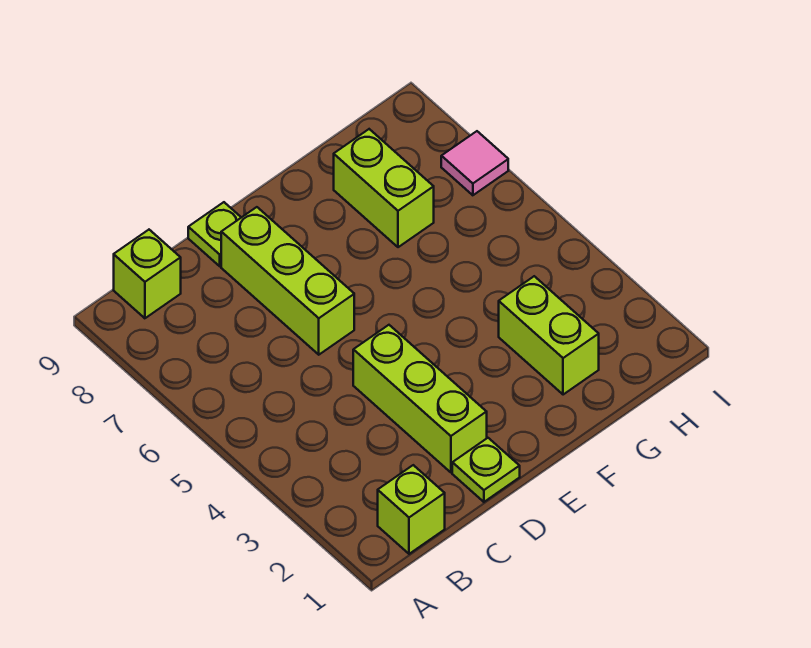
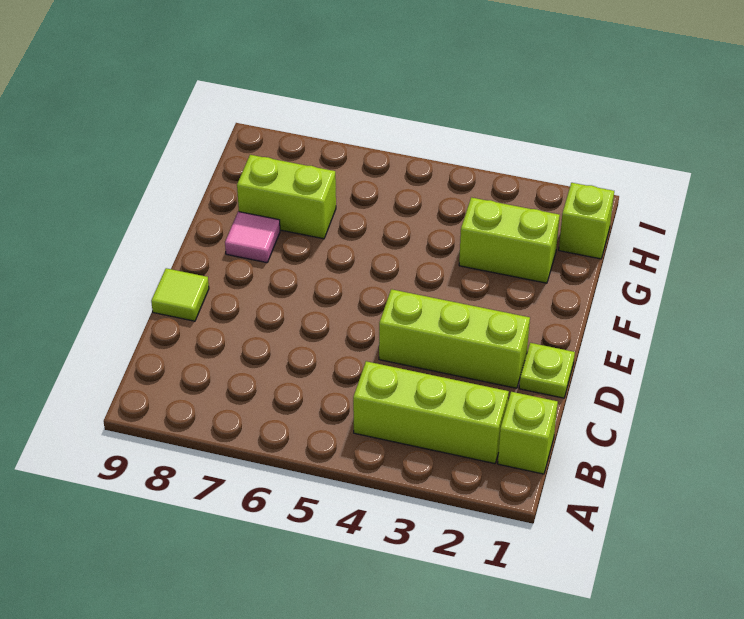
lime brick B9 level 1 -> lime brick H1 level 1
lime brick D6:D8 level 1 -> lime brick B2:B4 level 1
lime plate D9 level 1 -> lime tile D9 level 1
pink tile I7 level 1 -> pink tile F8 level 1

